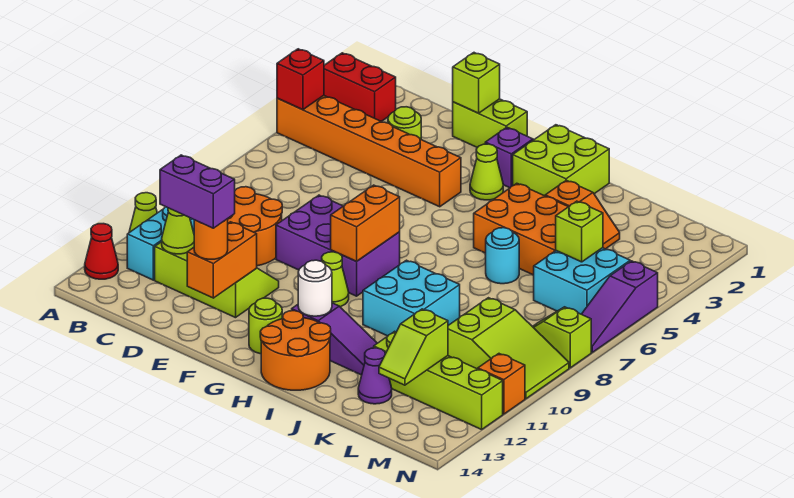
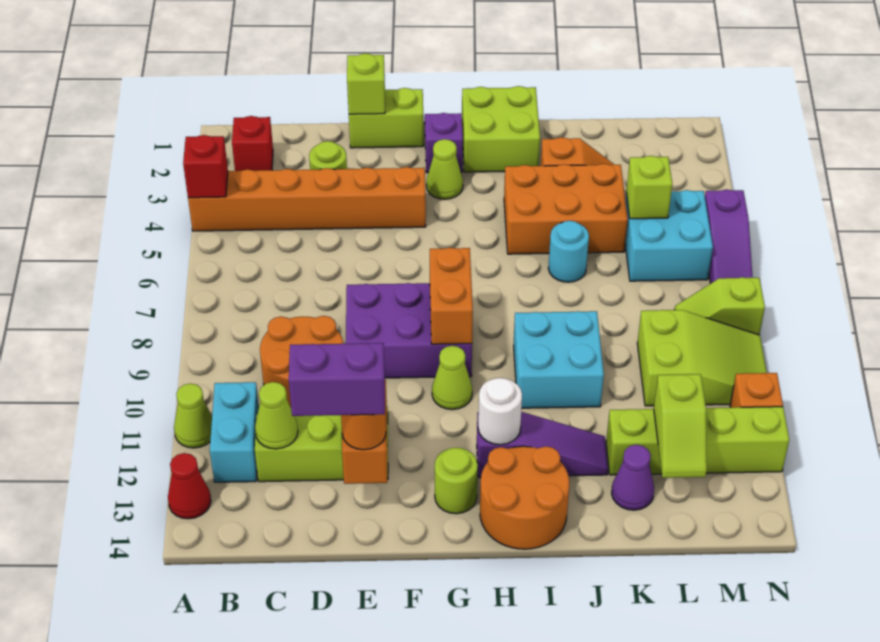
red brick A2:B2 level 1 -> red brick B2 level 1

